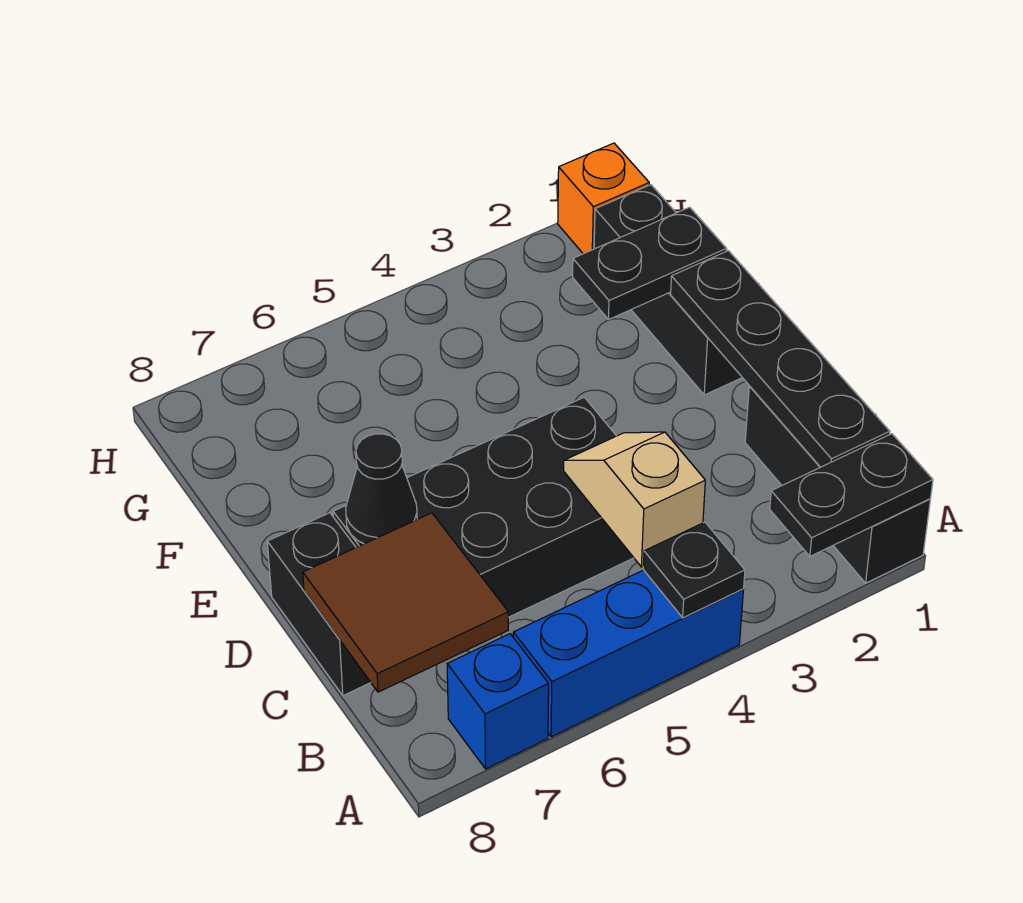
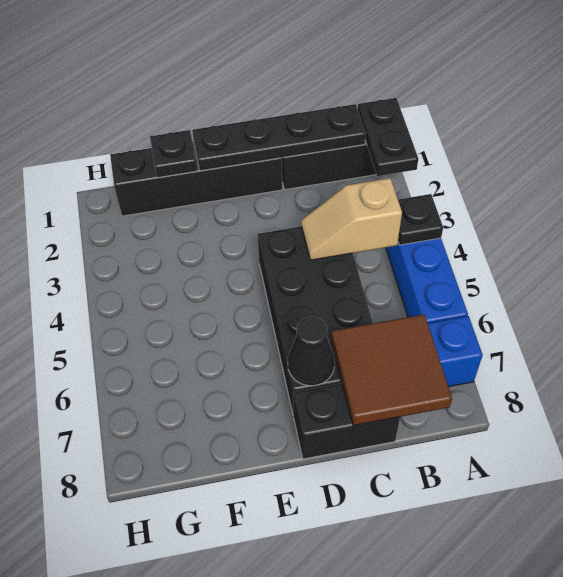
black brick E1:G1 level 1 -> black brick D1:G1 level 1
black plate F1:F2 level 2 -> black plate F1 level 2
orange brick H1 level 1 -> none

